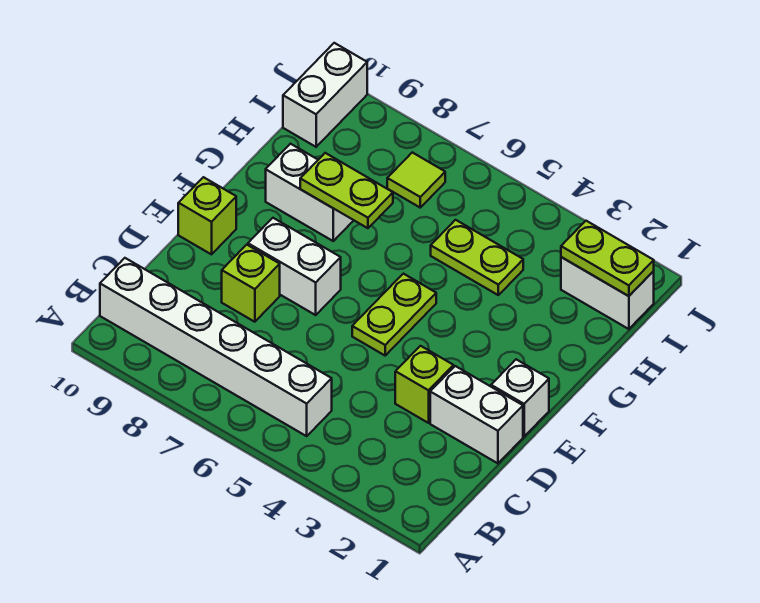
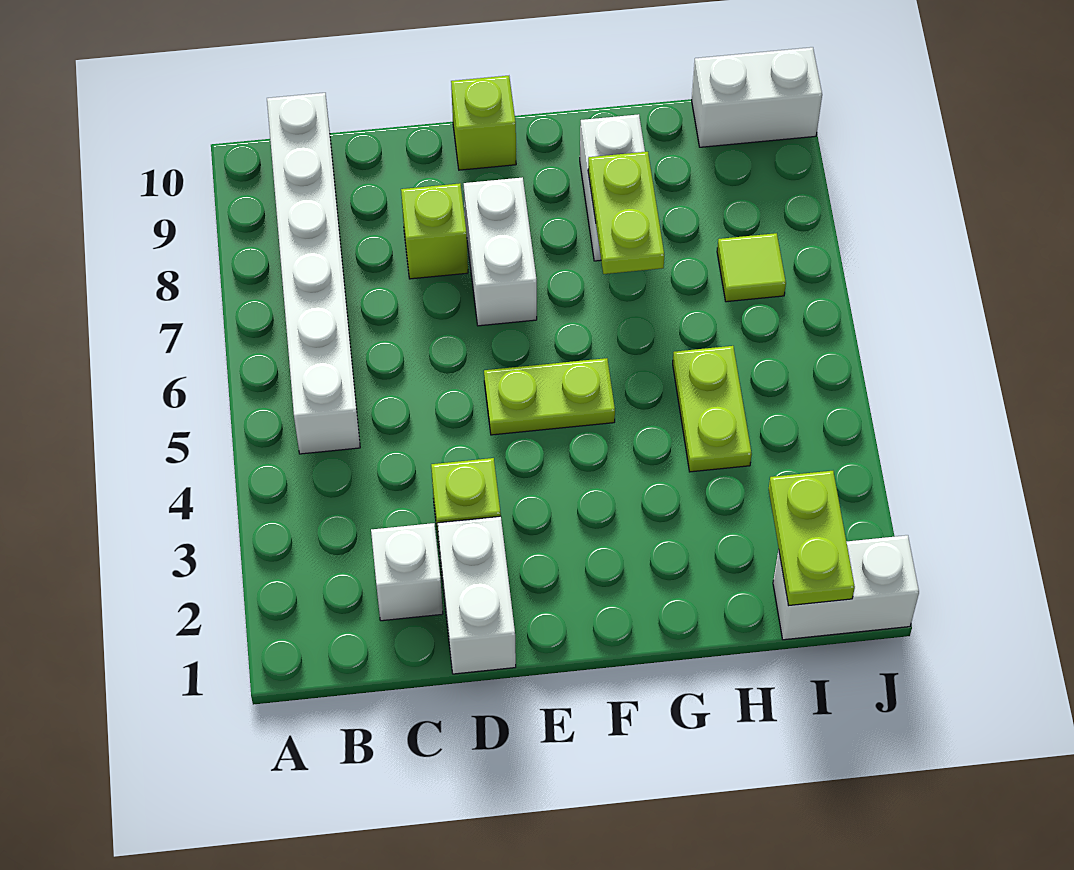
white brick E1 level 1 -> white brick C2 level 1
white brick I1:I2 level 1 -> white brick I1:J1 level 1

